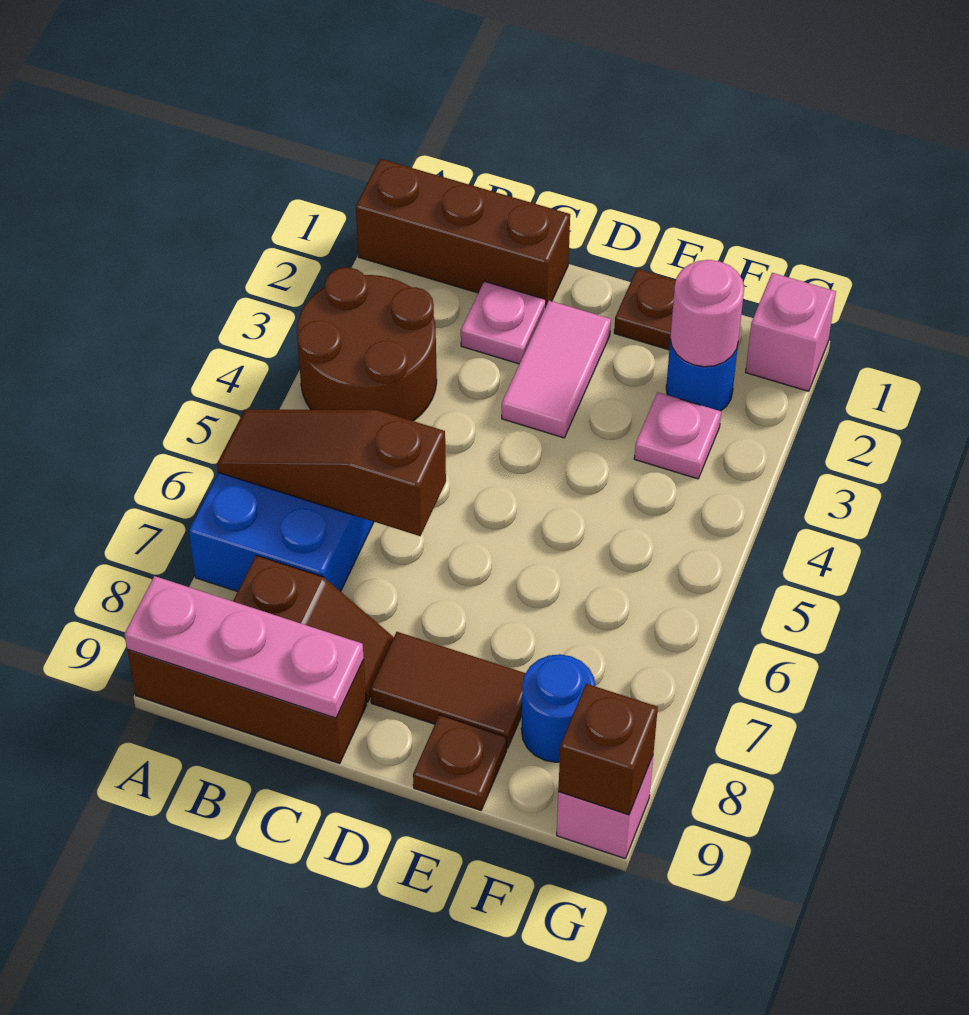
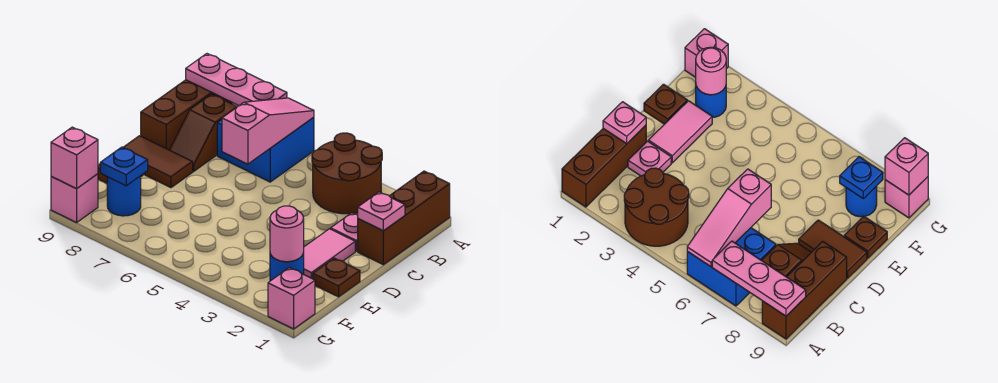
brown slope A6:C6 level 2 top C -> pink slope A6:C6 level 2 top C
pink plate A9:C9 level 2 -> pink plate A7:A9 level 2
pink tile D2:D3 level 1 -> pink tile D2:E2 level 1
brown tile D8:E8 level 1 -> brown tile D8:D9 level 1
pink plate F3 level 1 -> pink plate C1 level 2
none -> blue plate F8 level 2
brown brick G9 level 2 -> pink brick G9 level 2

